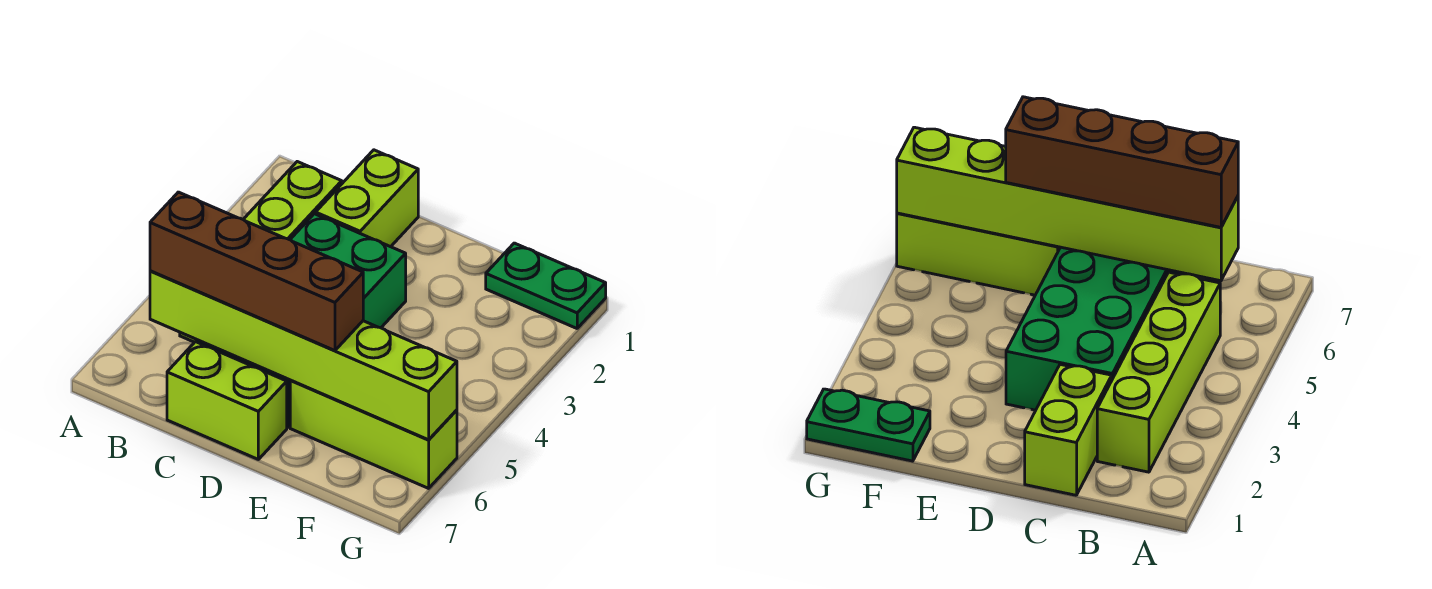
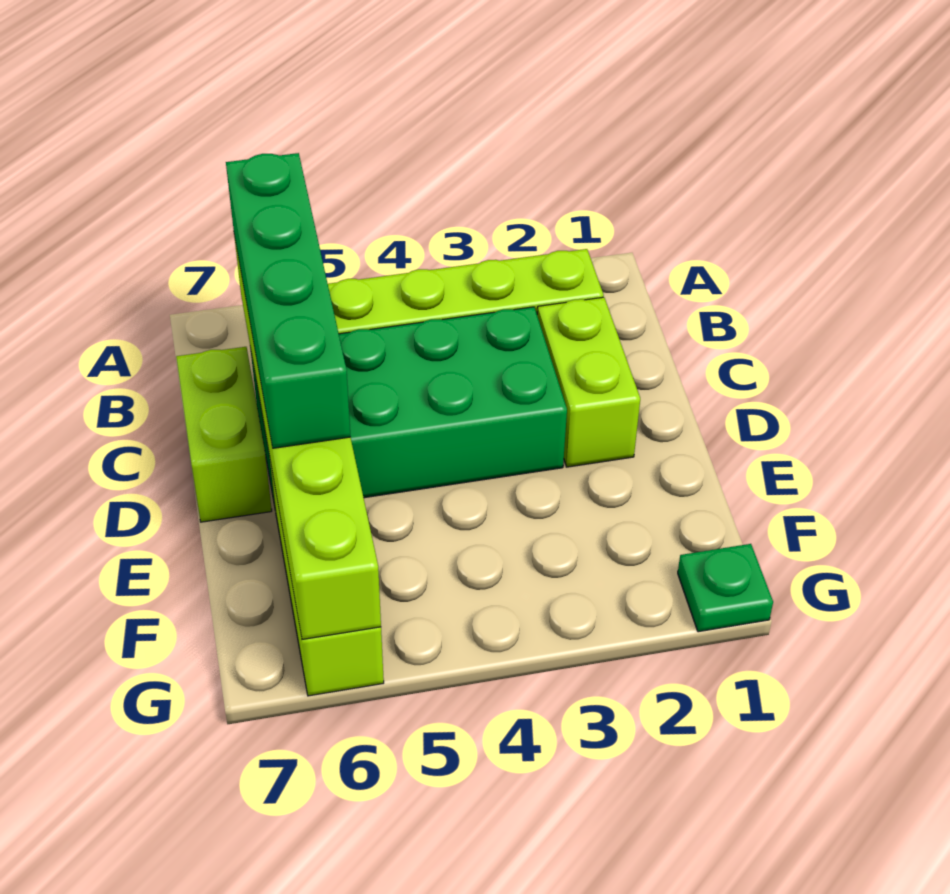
brown brick B6:E6 level 3 -> green brick B6:E6 level 3
lime brick C1:C2 level 1 -> lime brick C2:D2 level 1
green plate F1:G1 level 1 -> green plate G1 level 1

